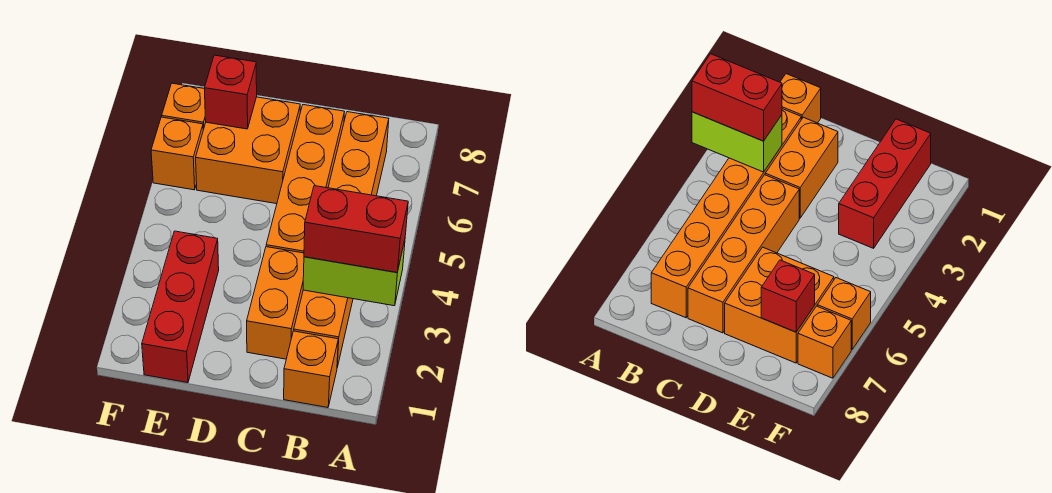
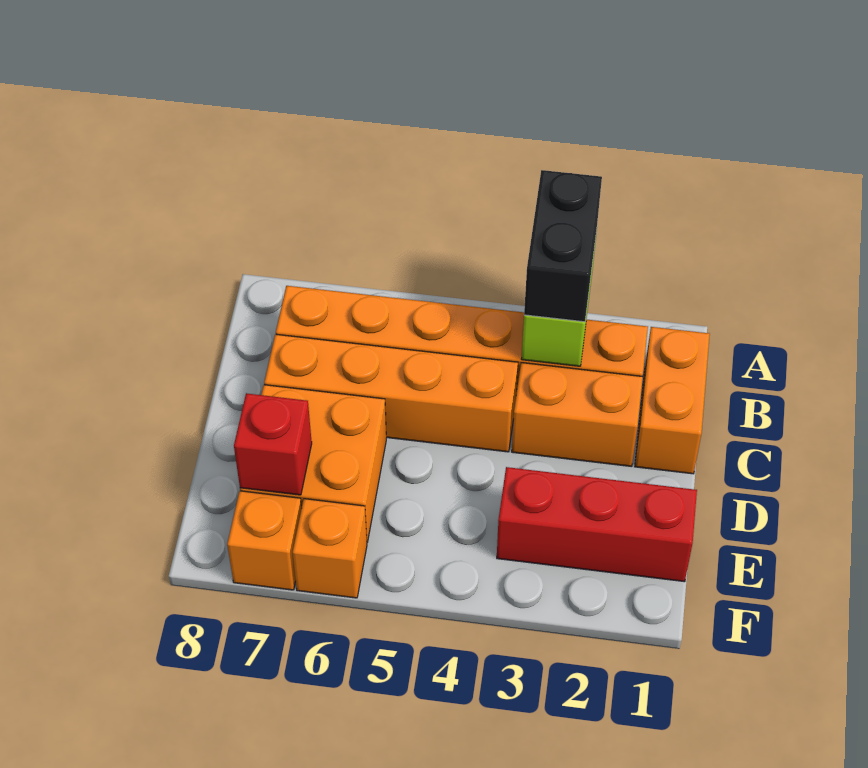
red brick A3:B3 level 3 -> black brick A3:B3 level 3
orange brick B1 level 1 -> orange brick B1:C1 level 1

